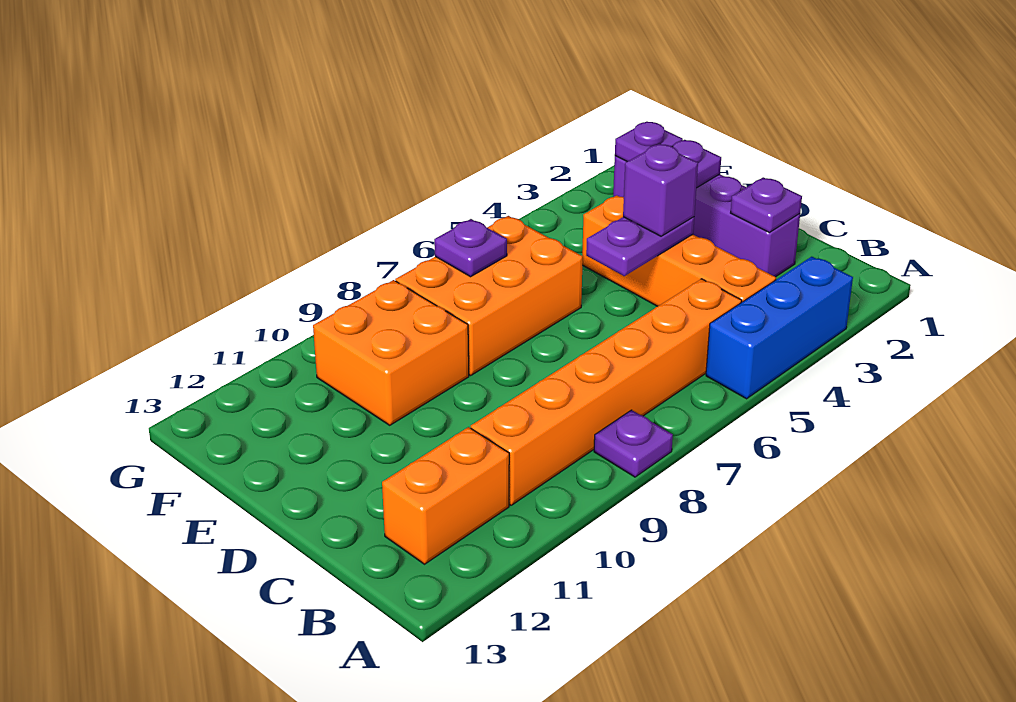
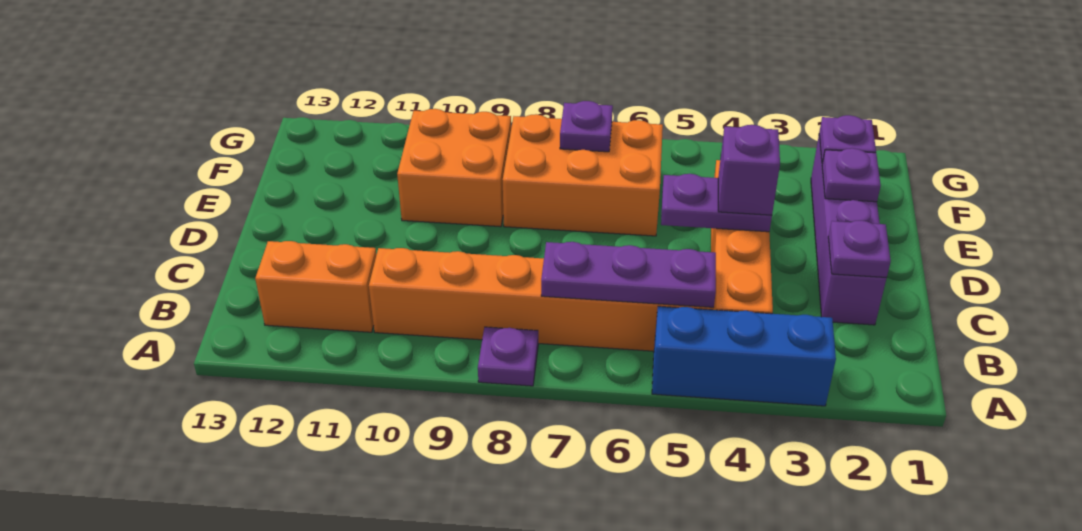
none -> purple plate B5:B7 level 2

